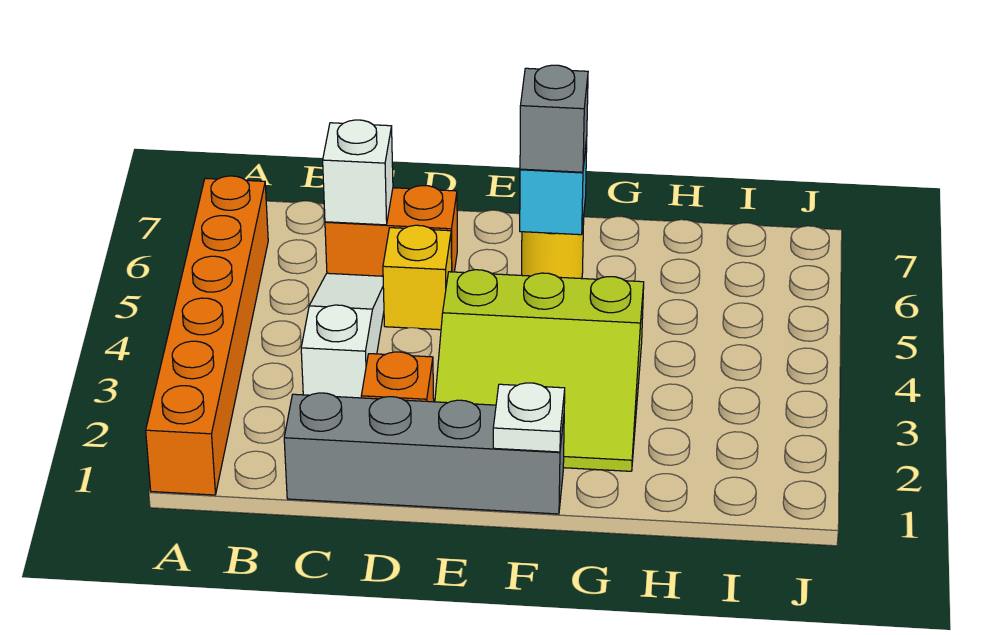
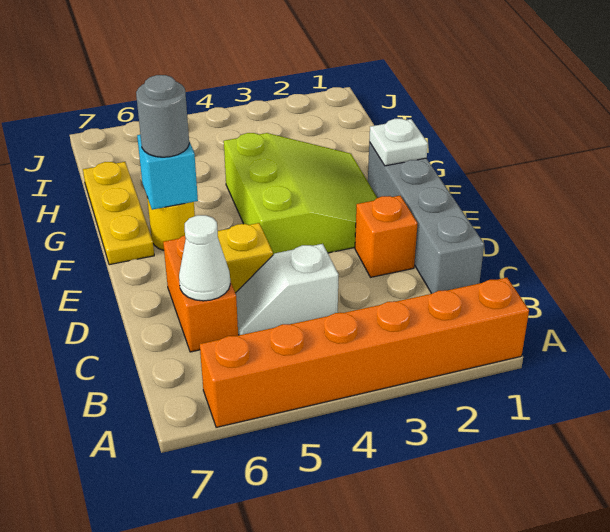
white slope C3:C5 level 1 top 3 -> white slope C4:C5 level 1 top 4
white brick C6 level 2 -> white cone C6 level 2
grey brick F6 level 3 -> grey round brick F6 level 3
none -> yellow plate F7:H7 level 1

